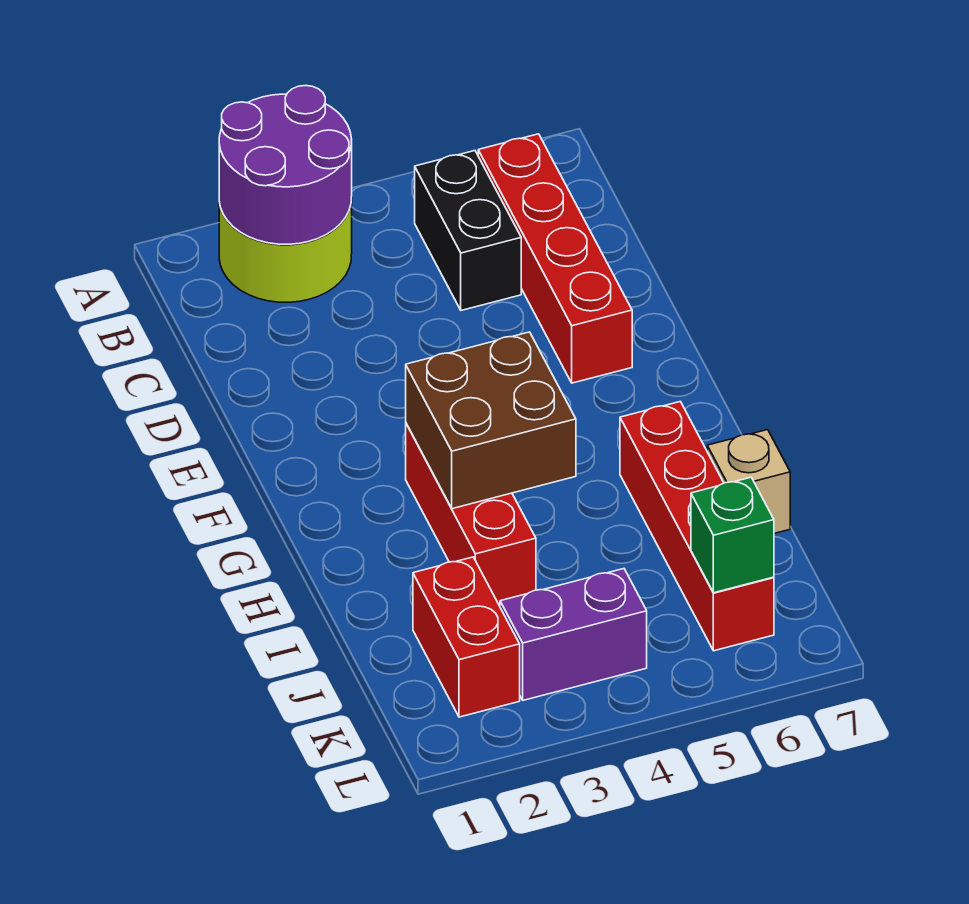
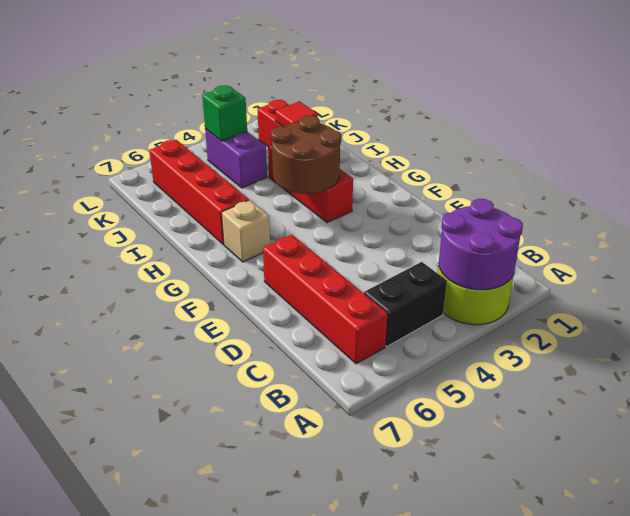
black brick B5:C5 level 1 -> black brick B4:B5 level 1
brown brick G3:H4 level 2 -> brown round brick G3:H4 level 2
tan brick I7 level 1 -> tan brick G6 level 1
none -> red tile J2 level 2
purple brick K3:K4 level 1 -> purple brick J4:K4 level 1
green brick K6 level 2 -> green brick K4 level 2

